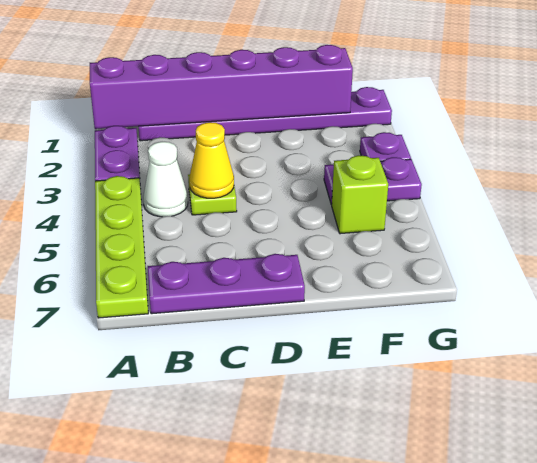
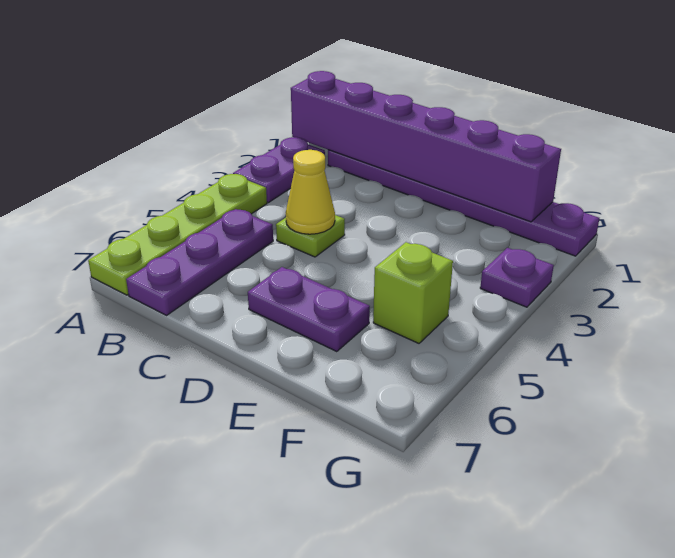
white cone B4 level 1 -> none
purple plate B7:D7 level 1 -> purple plate B5:B7 level 1
purple plate F4:G4 level 1 -> purple plate D6:E6 level 1

